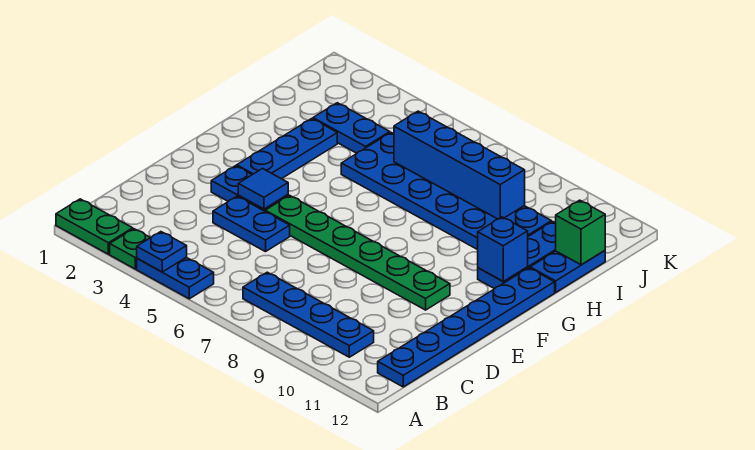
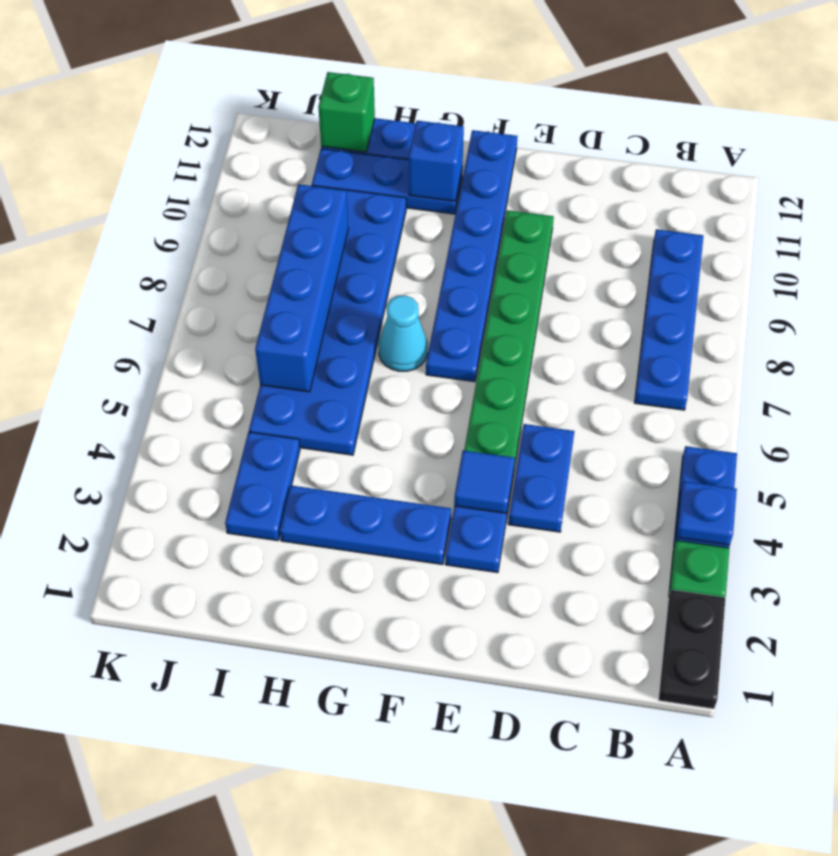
green plate A1:A2 level 1 -> black plate A1:A2 level 1
blue plate B12:G12 level 1 -> blue plate F7:F12 level 1
none -> cyan cone G7 level 1

